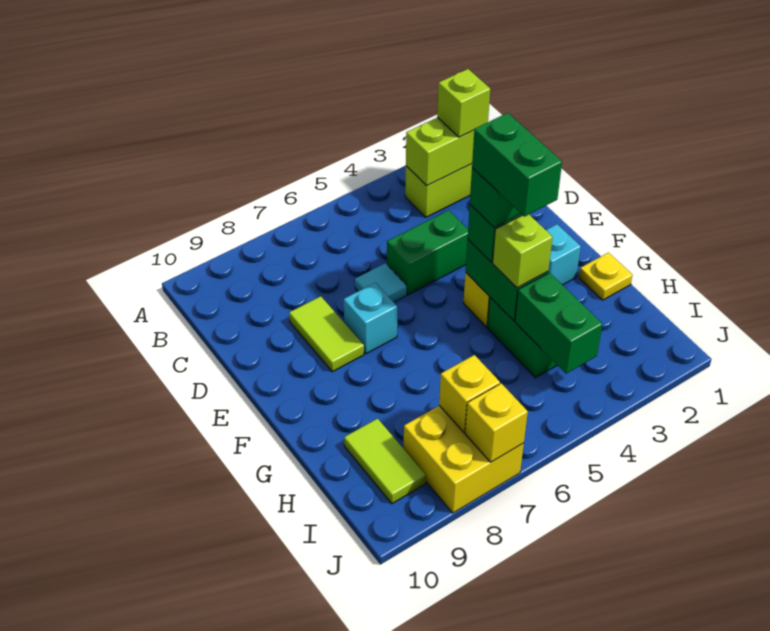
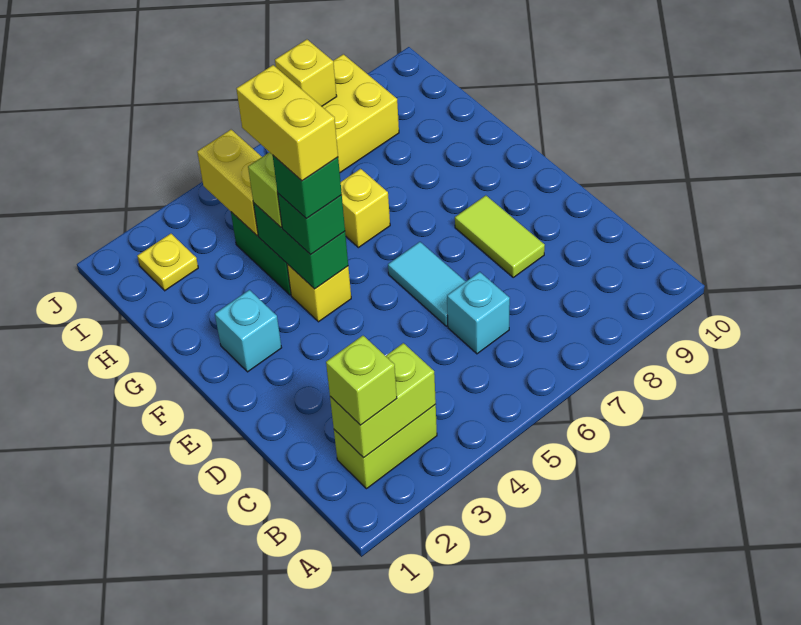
green brick D4:D5 level 1 -> none
cyan tile D6 level 1 -> cyan tile D6:E6 level 1
cyan brick E7 level 1 -> cyan brick C6 level 1
green brick F4:G4 level 5 -> yellow brick F4:G4 level 5
yellow plate G1 level 1 -> yellow plate I2 level 1
green brick H4:I4 level 2 -> yellow brick H4:I4 level 2
lime tile H9:I9 level 1 -> none
yellow brick I7 level 2 -> yellow brick G6 level 1

